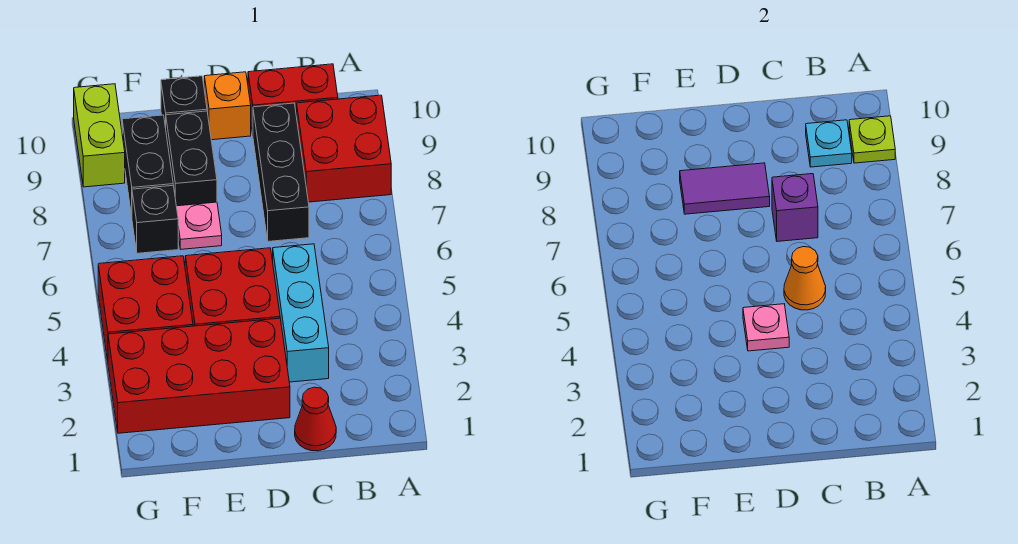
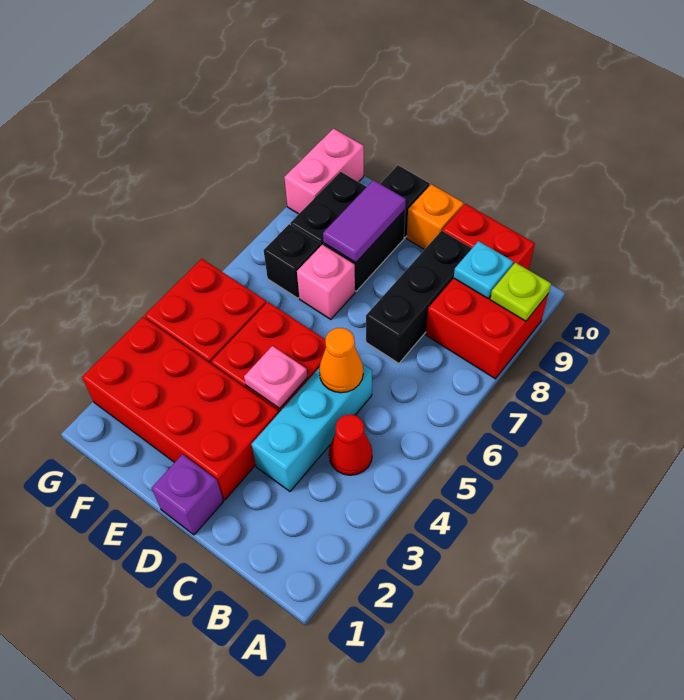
red cone C1 level 1 -> red cone B4 level 1
purple brick C7 level 2 -> purple brick D1 level 1
purple tile D8:E8 level 2 -> purple tile E8:E9 level 2
pink plate E7 level 1 -> pink brick E7 level 1
lime brick G9:G10 level 1 -> pink brick G9:G10 level 1

